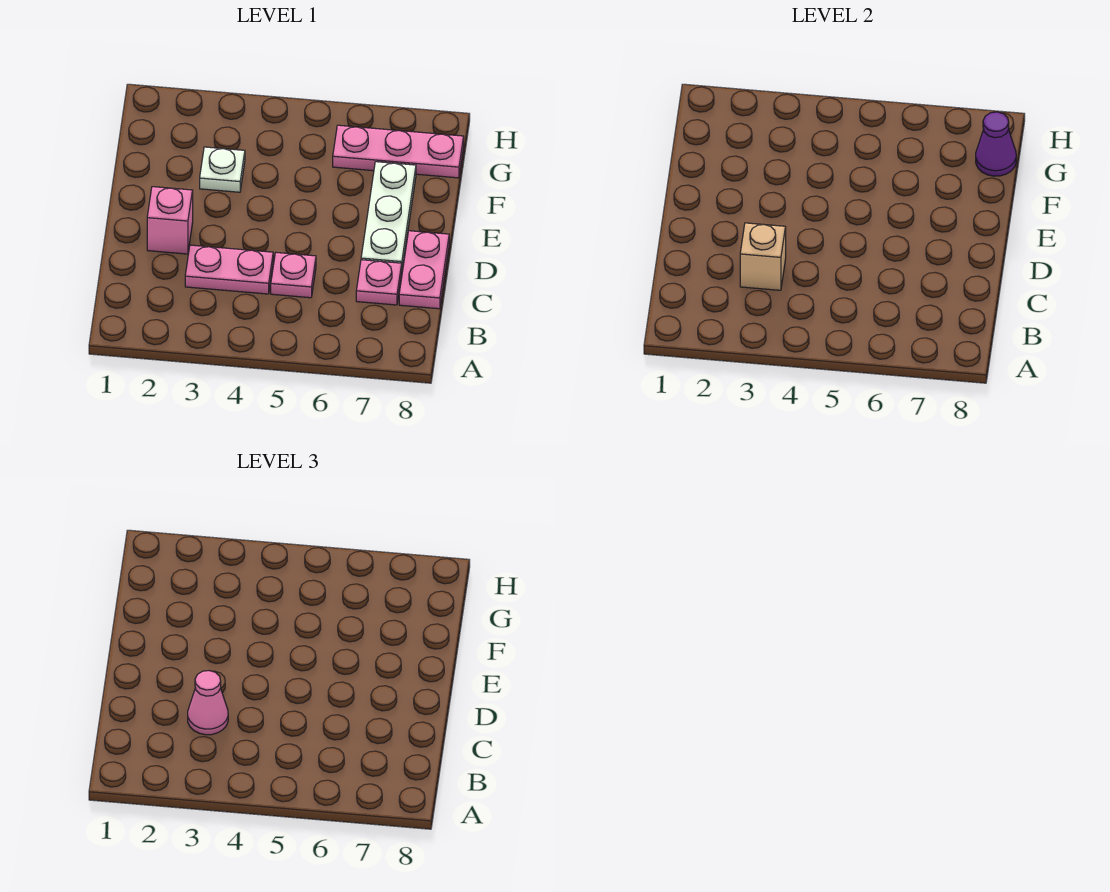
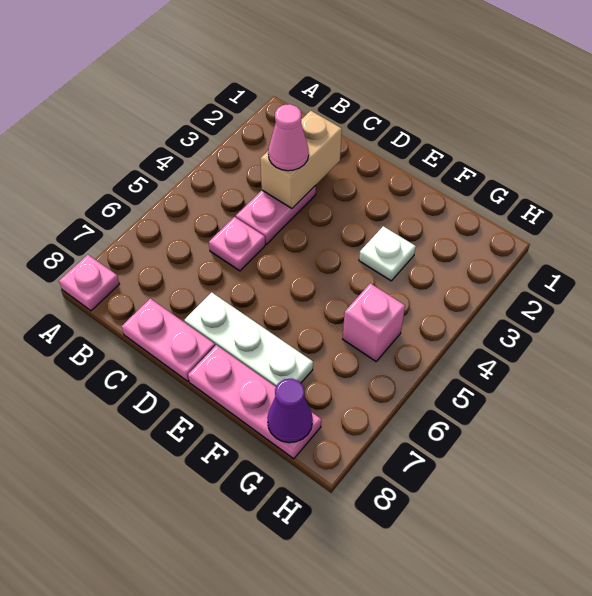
tan brick C3 level 2 -> tan brick C2:C3 level 2
pink plate C7 level 1 -> pink plate A8 level 1
pink brick D2 level 1 -> pink brick G5 level 1
pink plate G6:G8 level 1 -> pink plate E8:G8 level 1

